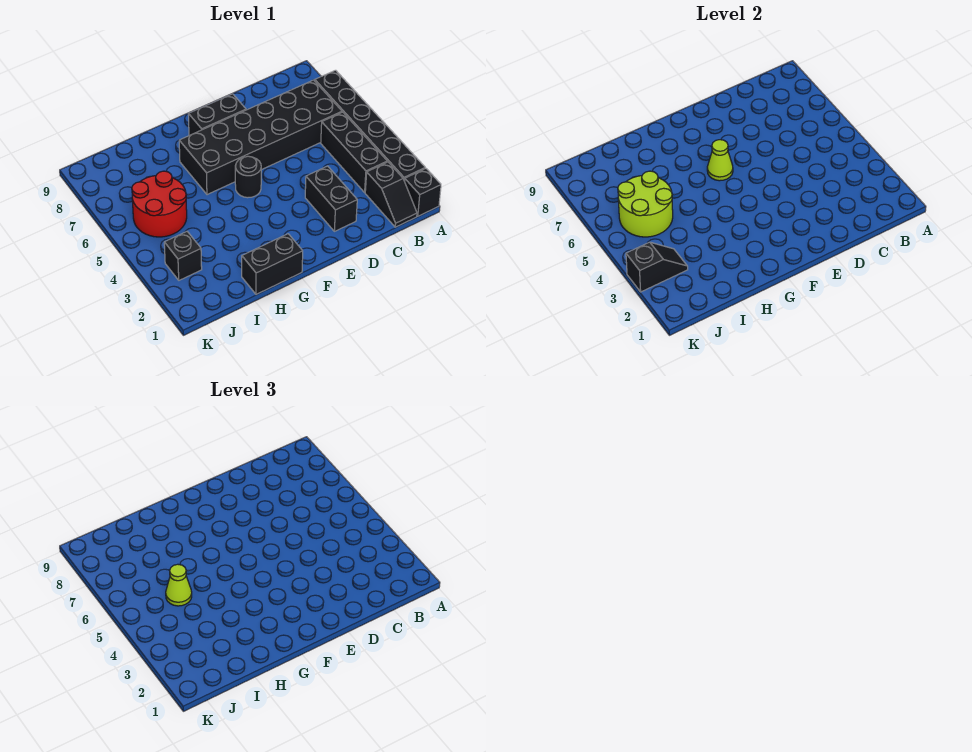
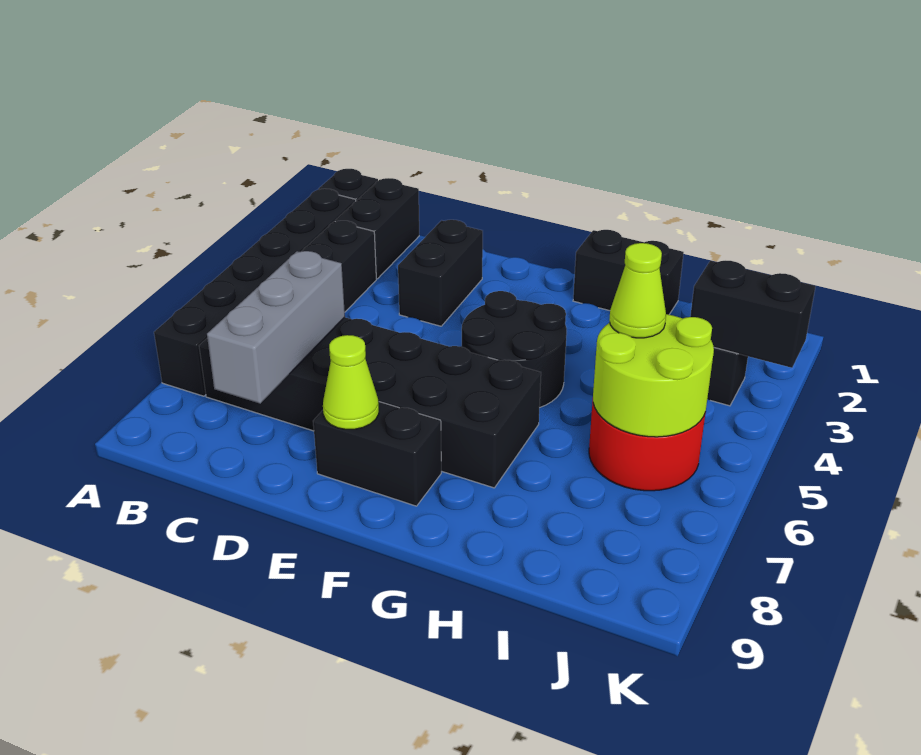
black slope B1:B2 level 1 top 2 -> black brick B1:B2 level 1
none -> grey brick C6:C8 level 2
black round brick F5 level 1 -> black round brick F4:G5 level 1
lime cone F6 level 2 -> lime cone E8 level 2
black slope J3:K3 level 2 top K -> black brick J3:K3 level 2

